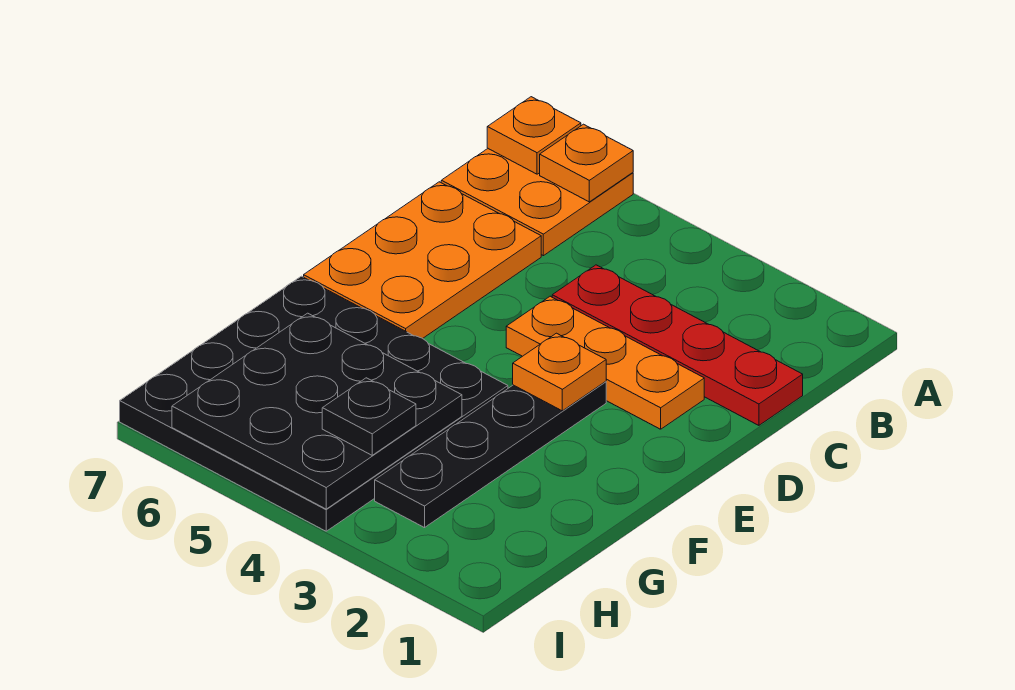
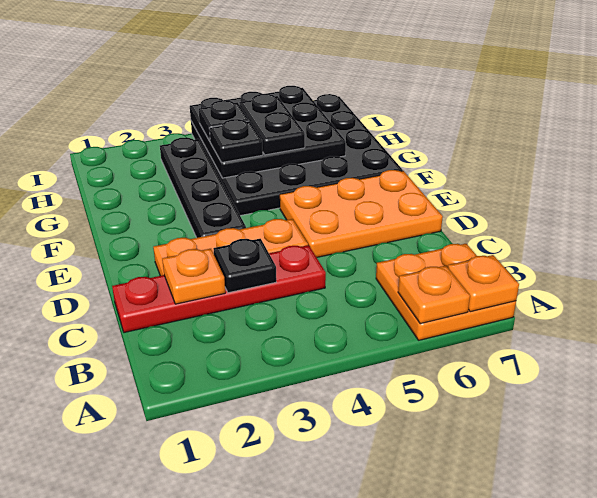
none -> black plate C3 level 2
orange plate C6:E7 level 1 -> orange plate D5:E7 level 1
orange plate E3 level 2 -> orange plate C2 level 2
none -> black plate G4 level 3
none -> black plate G5:H5 level 3

